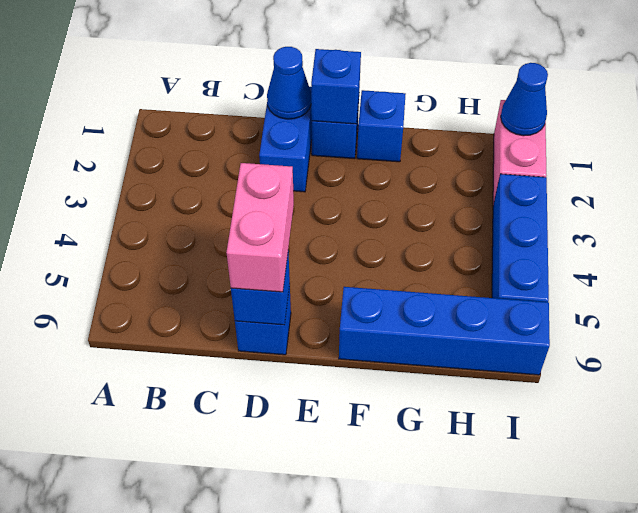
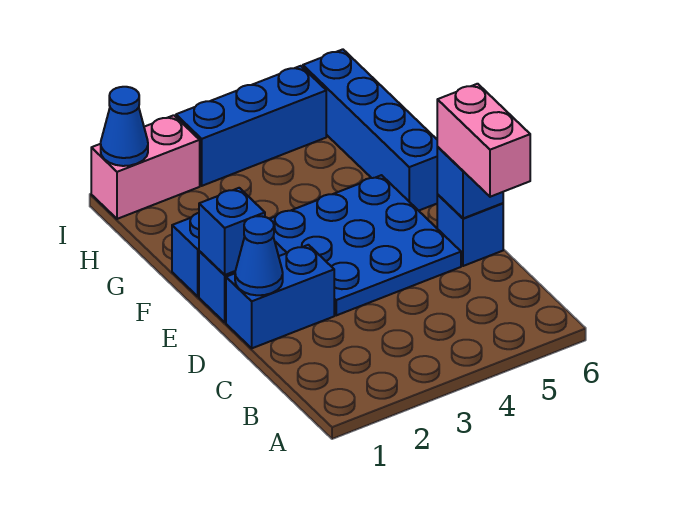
none -> blue plate D3:F5 level 1
pink brick D5:D6 level 3 -> pink brick C6:D6 level 3

